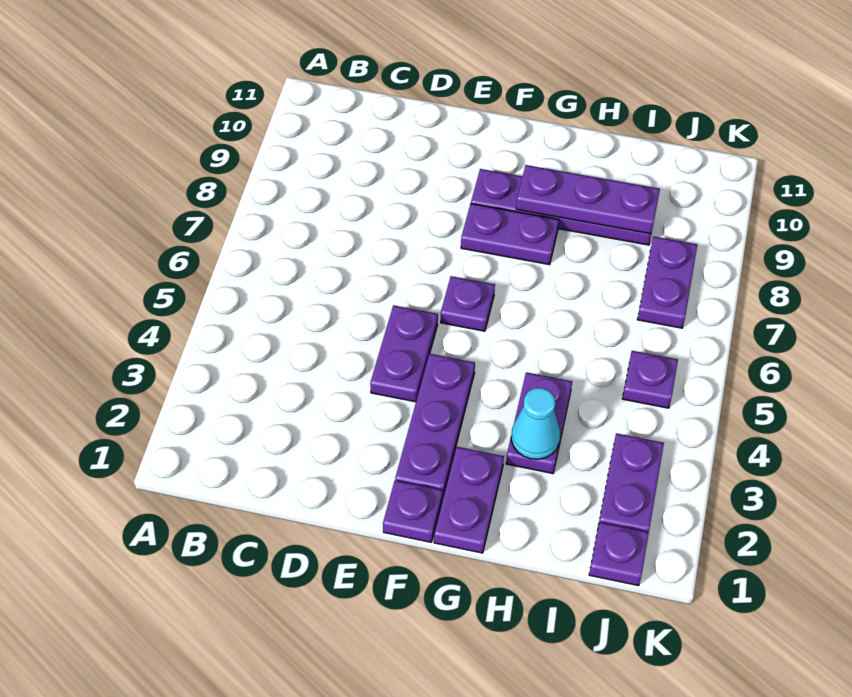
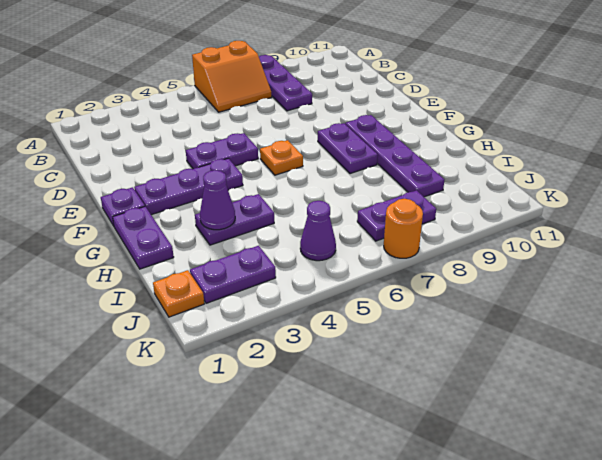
none -> orange slope A6:B7 level 1 top A
purple plate F6 level 1 -> orange plate F6 level 1
purple plate G1:G2 level 1 -> purple plate G1:H1 level 1
purple plate G9:I9 level 2 -> purple plate A8:C8 level 1
cyan cone H3 level 2 -> purple cone H3 level 2
purple plate J1 level 1 -> orange plate J1 level 1
purple plate J5 level 1 -> purple cone J5 level 1
none -> orange round brick K7 level 1

